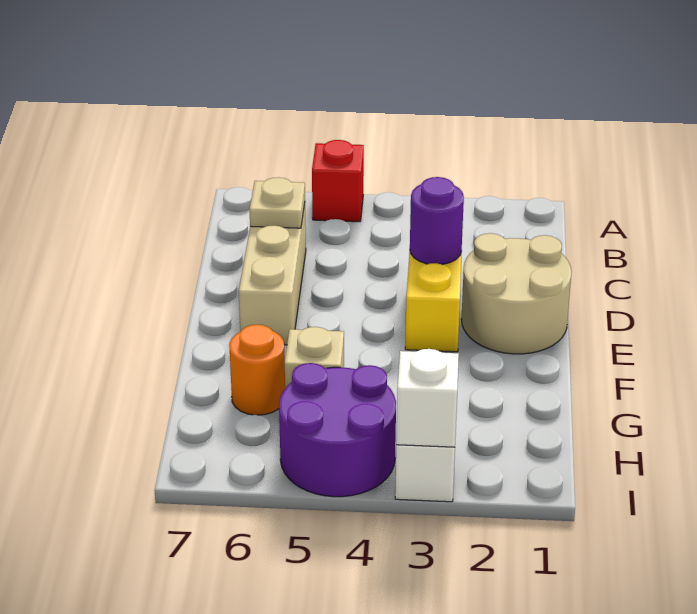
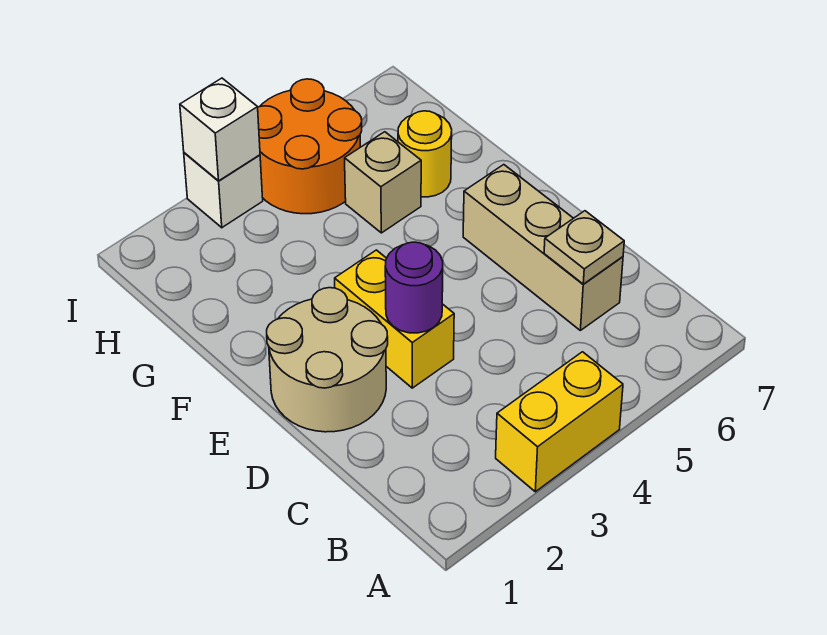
none -> yellow brick A3:A4 level 1
red brick A5 level 1 -> none
orange round brick G6 level 1 -> yellow round brick G6 level 1
purple round brick H4:I5 level 1 -> orange round brick H4:I5 level 1

